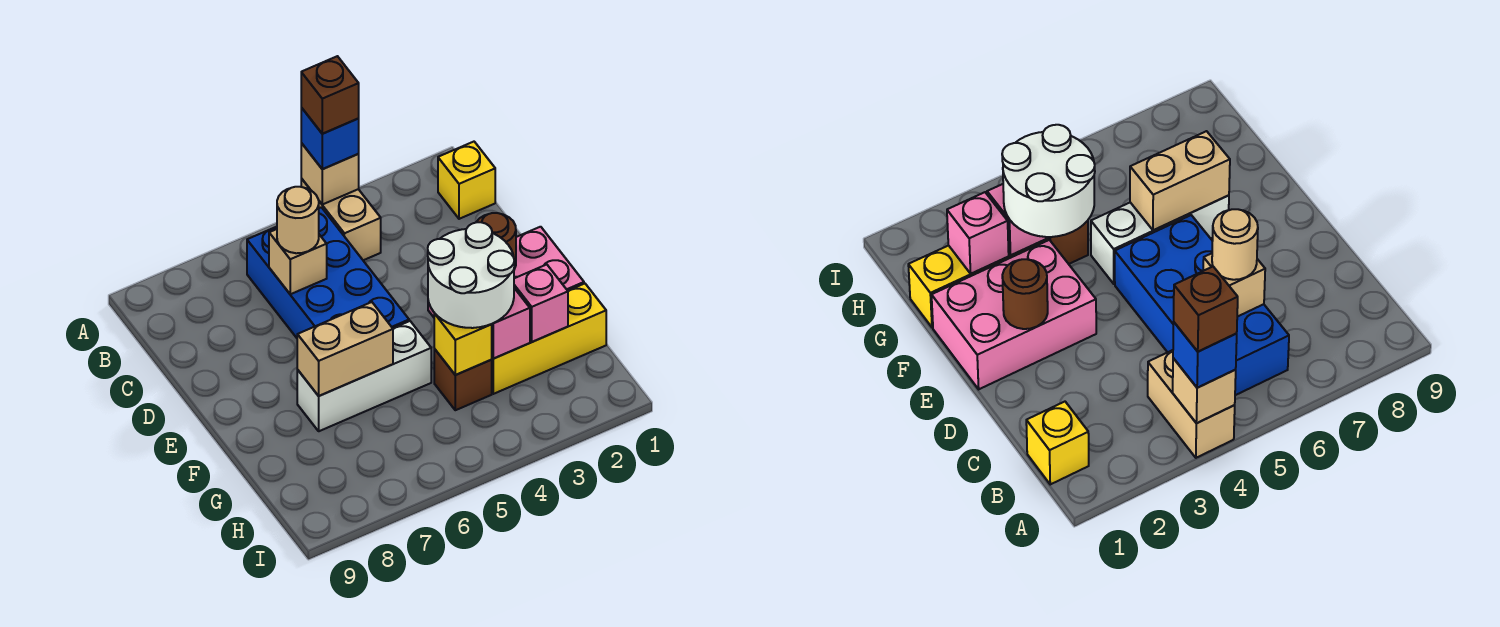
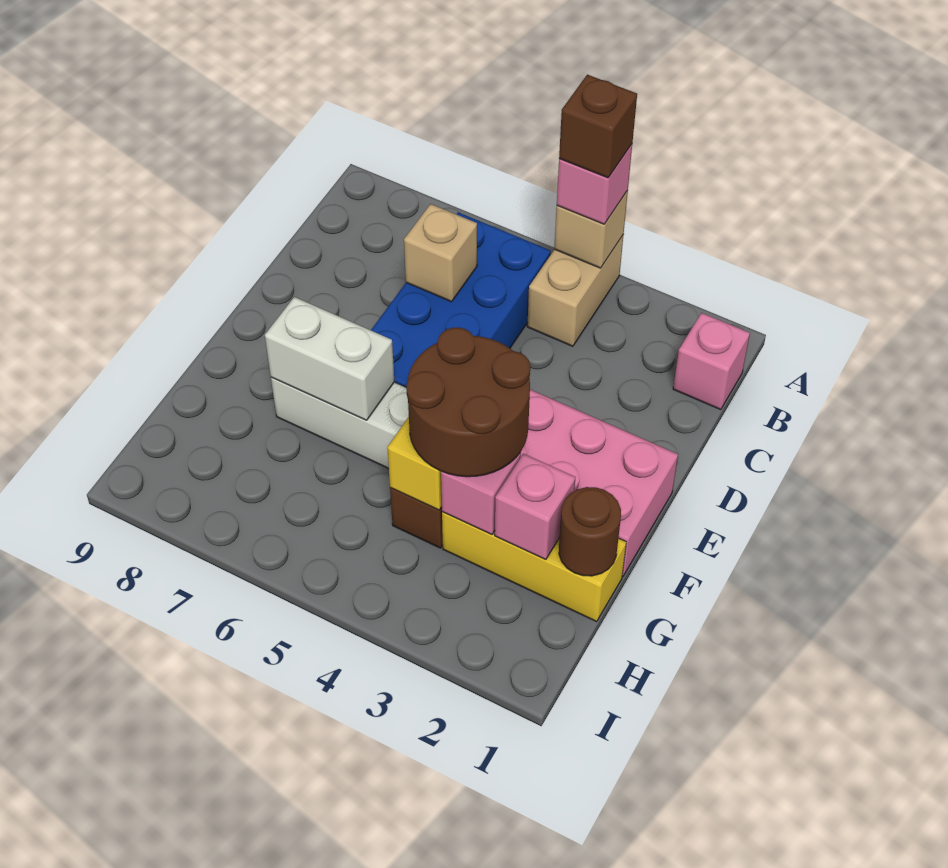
blue brick A4 level 3 -> pink brick A4 level 3
yellow brick B1 level 1 -> pink brick B1 level 1
tan round brick C6 level 3 -> none
brown round brick E2 level 2 -> brown round brick G1 level 2
white round brick F3:G4 level 3 -> brown round brick F3:G4 level 3
tan brick F6:F7 level 2 -> white brick F6:F7 level 2

